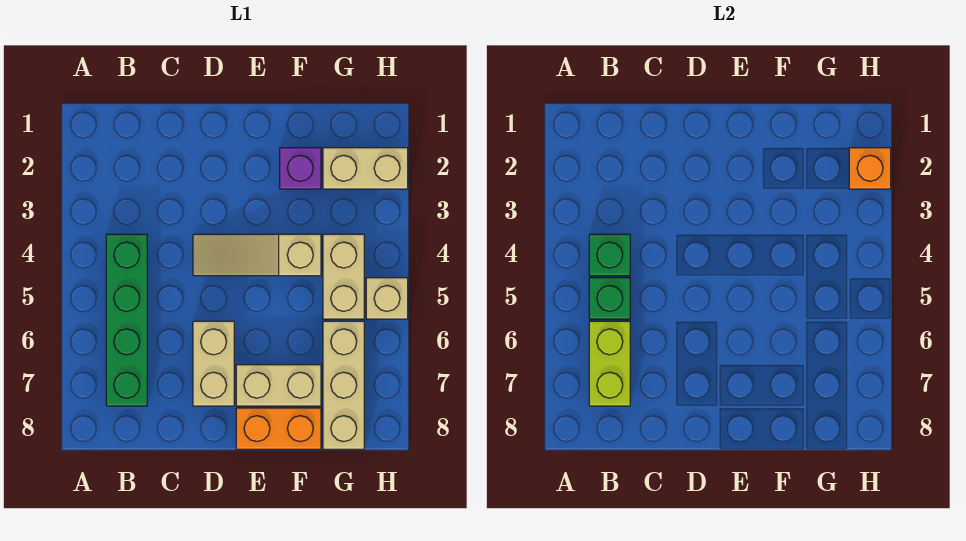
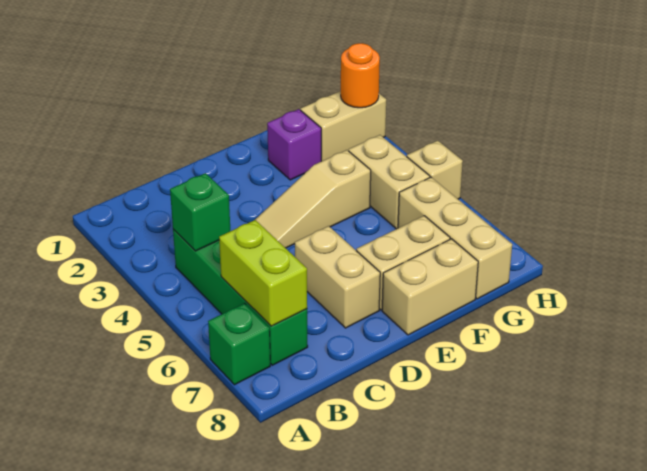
green brick B5 level 2 -> green brick A7 level 1
orange brick E8:F8 level 1 -> tan brick E8:F8 level 1
orange brick H2 level 2 -> orange round brick H2 level 2

